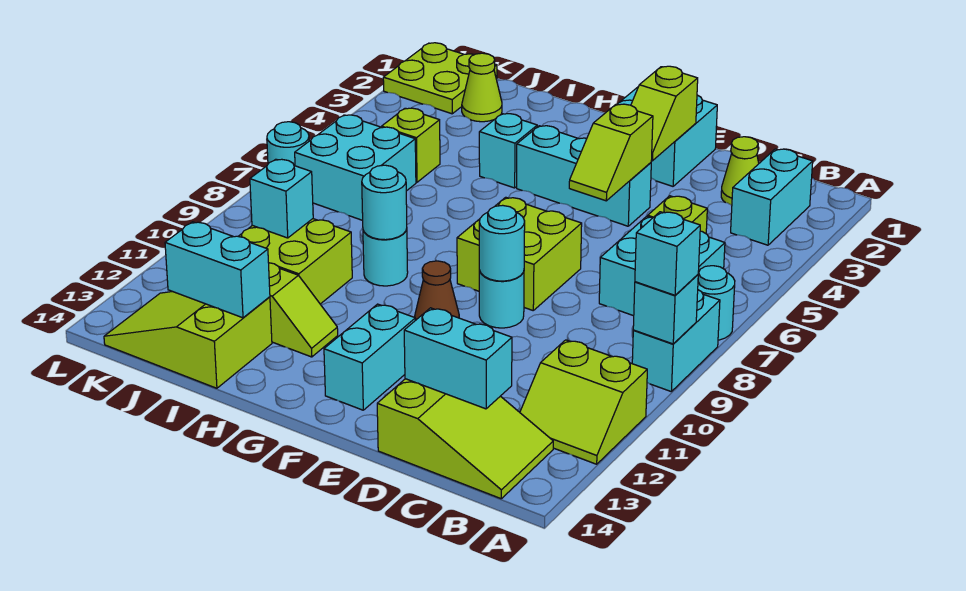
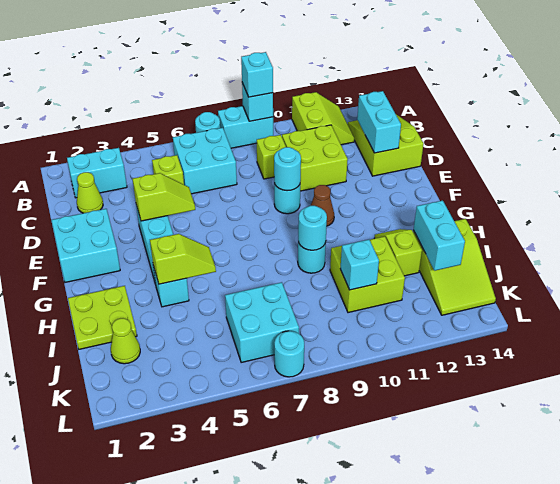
lime slope E2:E3 level 2 top 2 -> lime slope H4:H5 level 2 top 4
lime brick E7:F8 level 1 -> lime brick C10:D11 level 1
cyan brick F12:F13 level 1 -> none
lime brick J5 level 1 -> lime brick C9 level 1
lime plate K1:L2 level 1 -> lime plate H1:I2 level 1

